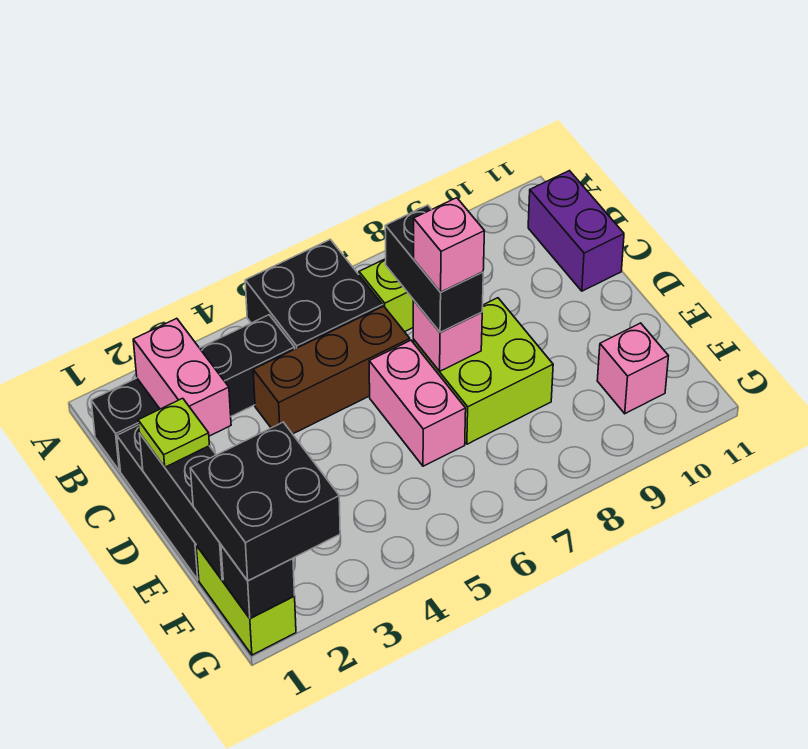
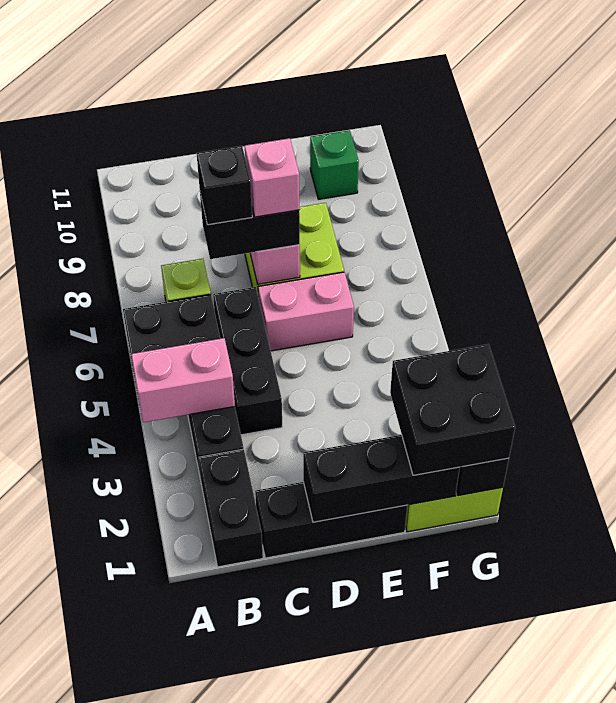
pink brick B2:C2 level 2 -> pink brick A4:B4 level 2
purple brick B11:C11 level 1 -> none
brown brick C4:C6 level 1 -> black brick C4:C6 level 1
none -> black brick C7 level 4
lime plate D1 level 3 -> none
pink brick F10 level 1 -> green brick F10 level 1

